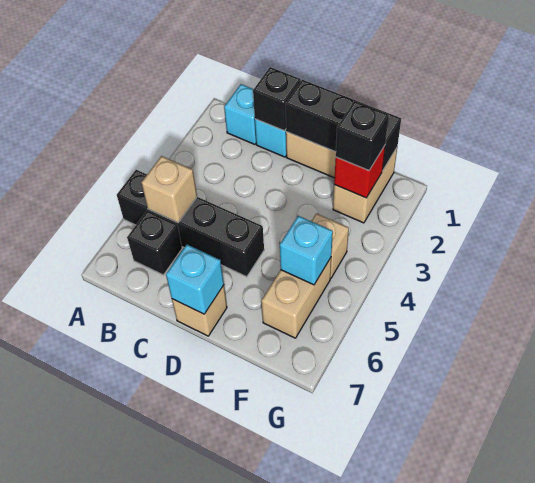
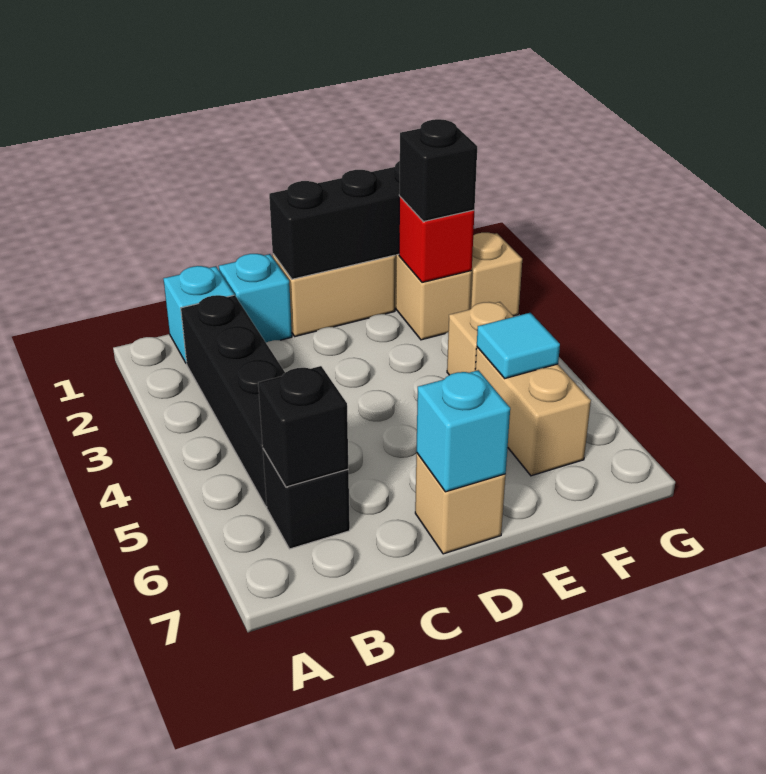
black brick A5:D5 level 1 -> black brick B2:B5 level 1
tan brick B5 level 2 -> tan brick G2 level 1
black brick C1 level 2 -> black brick B6 level 2
cyan brick F5 level 2 -> cyan tile F5 level 2

